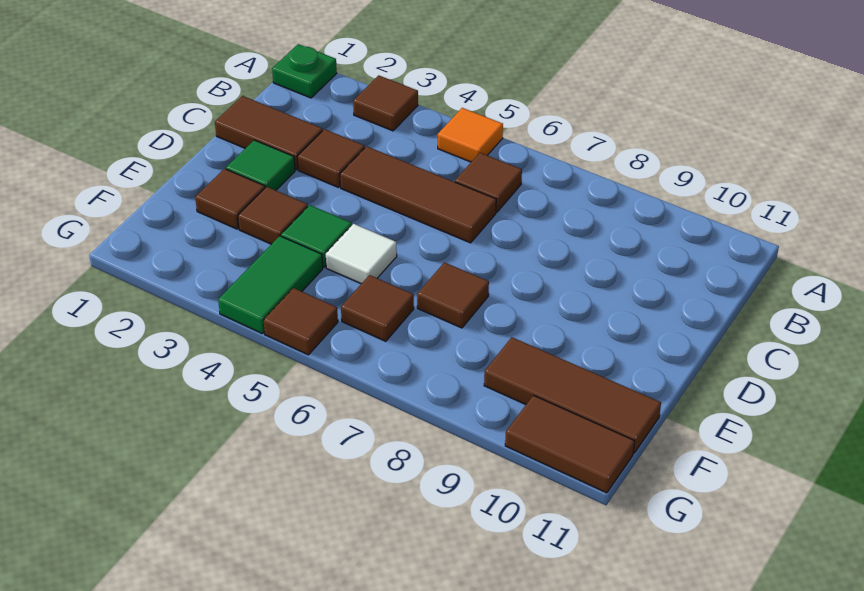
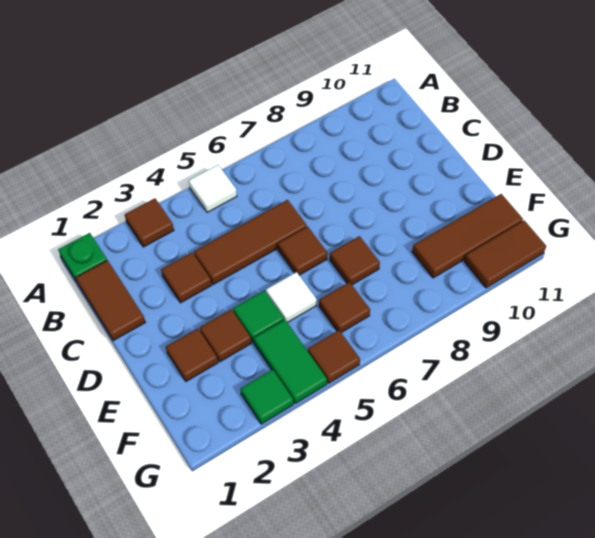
orange tile A5 level 1 -> white tile A5 level 1
brown tile B6 level 1 -> brown tile D6 level 1
brown tile C1:C2 level 1 -> brown tile B1:C1 level 1
green tile D2 level 1 -> green tile G3 level 1

